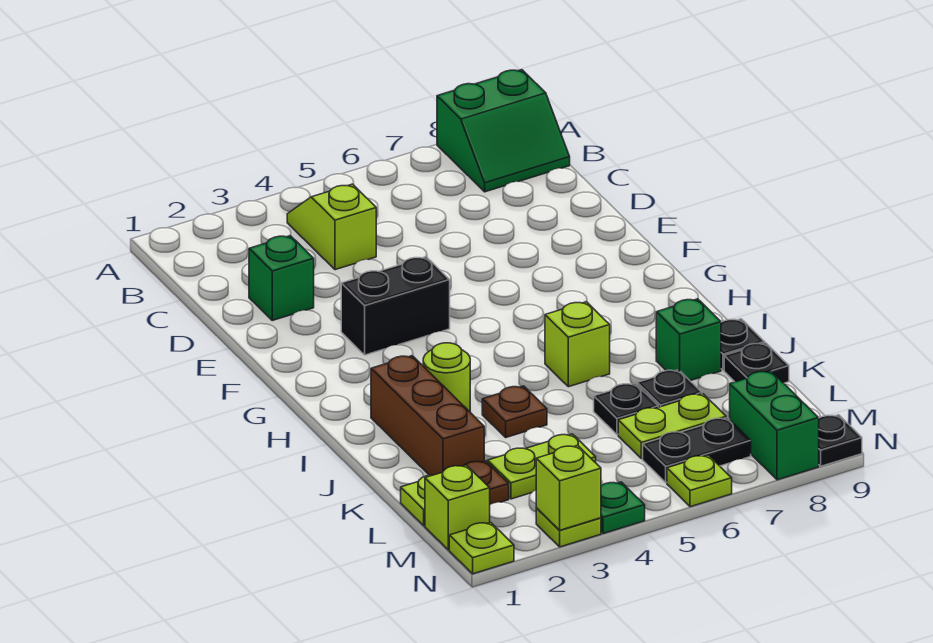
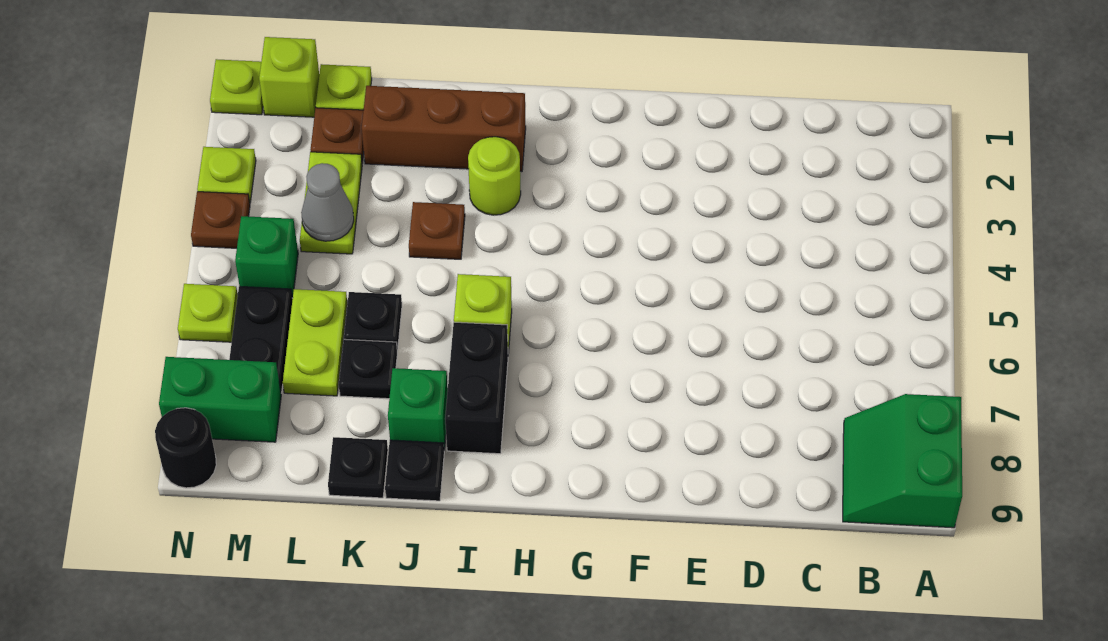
lime slope B4:C4 level 1 top C -> none
green brick D2 level 1 -> green brick M5 level 1
black brick F3:F4 level 1 -> black brick I7:I8 level 1
none -> grey cone L4 level 2
lime brick N3 level 2 -> none
green plate N4 level 1 -> brown plate N4 level 1
black plate N9 level 1 -> black round brick N9 level 1

